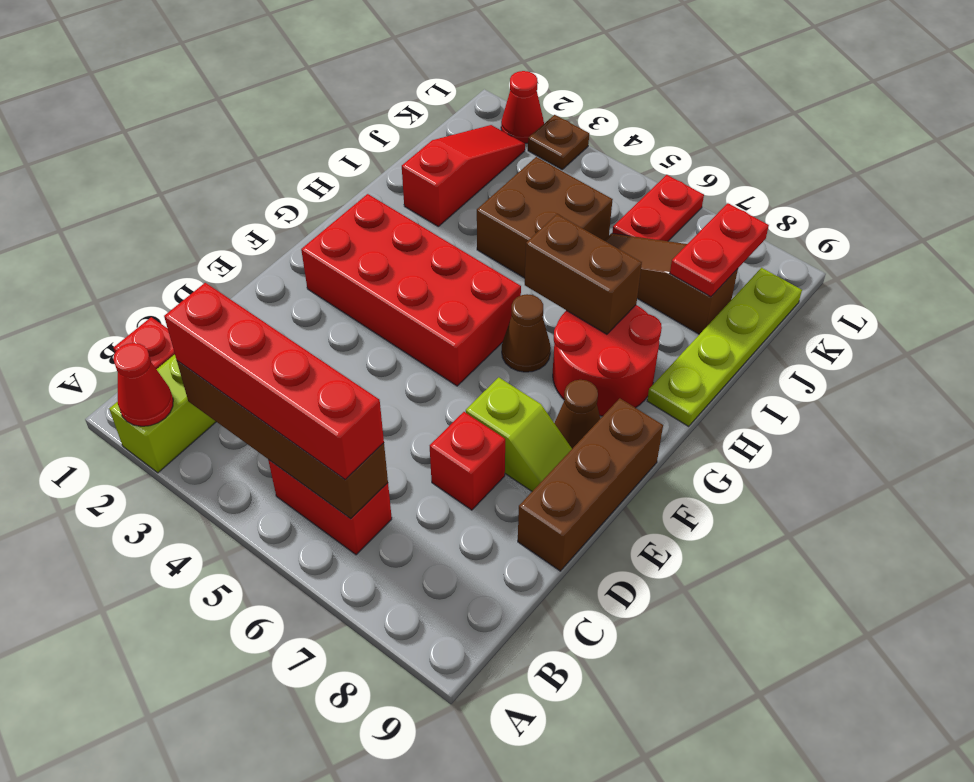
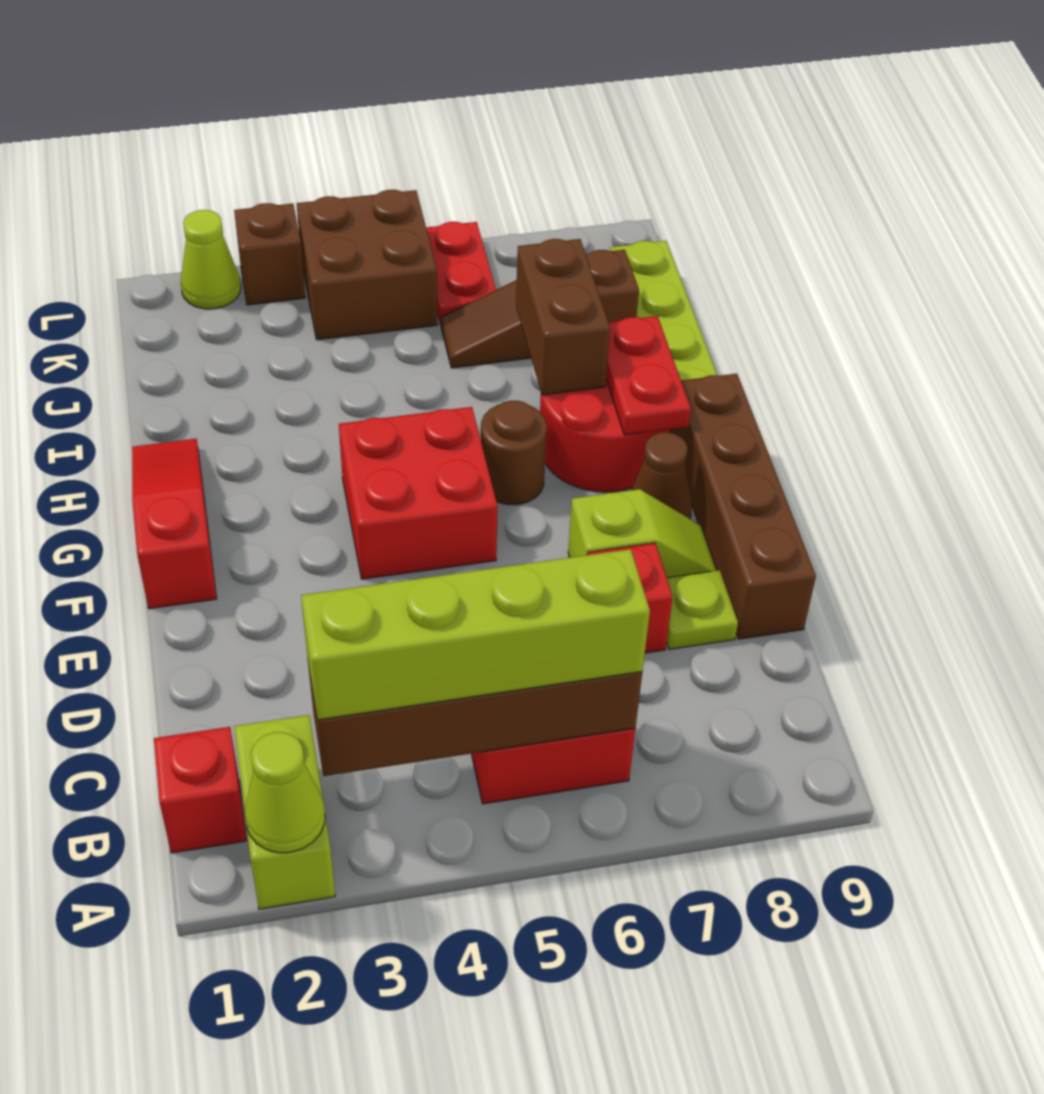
red cone A2 level 2 -> lime cone A2 level 2
red brick B3:B6 level 3 -> lime brick B3:B6 level 3
none -> lime plate D8 level 1
brown brick D9:F9 level 1 -> brown brick D9:G9 level 1
red brick F2:G5 level 1 -> red brick F4:G5 level 1
brown cone G6 level 1 -> brown round brick G6 level 1
brown brick H6:H7 level 2 -> brown brick H7:I7 level 2
red slope I2:K2 level 1 top I -> red slope F1:H1 level 1 top F
brown brick I4:J5 level 1 -> brown brick K4:L5 level 1
red plate J8:K8 level 2 -> red plate G8:H8 level 2
red cone L2 level 1 -> lime cone L2 level 1
brown plate L3 level 1 -> brown brick L3 level 1

